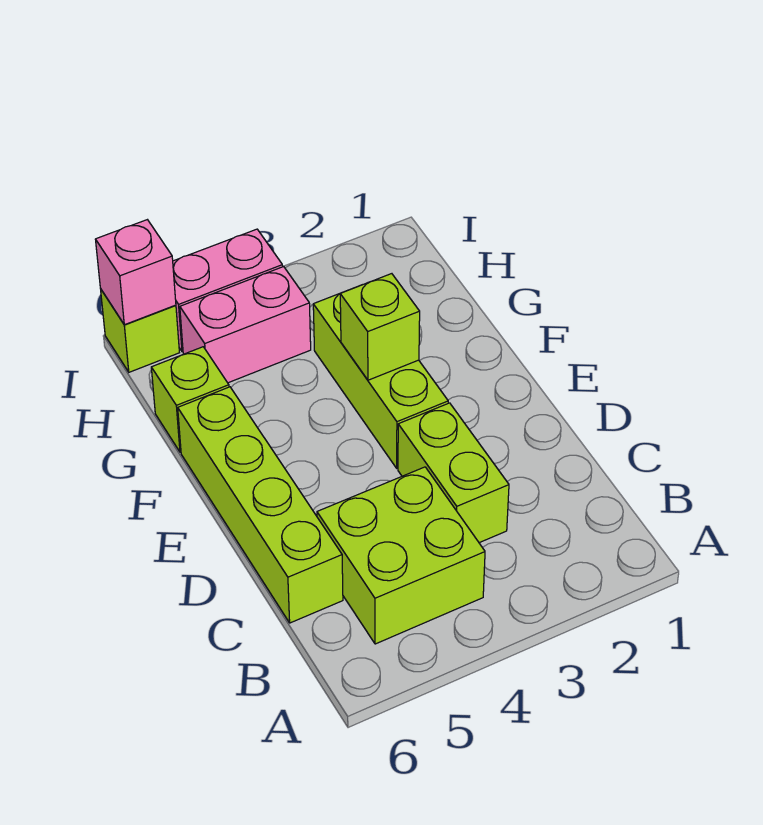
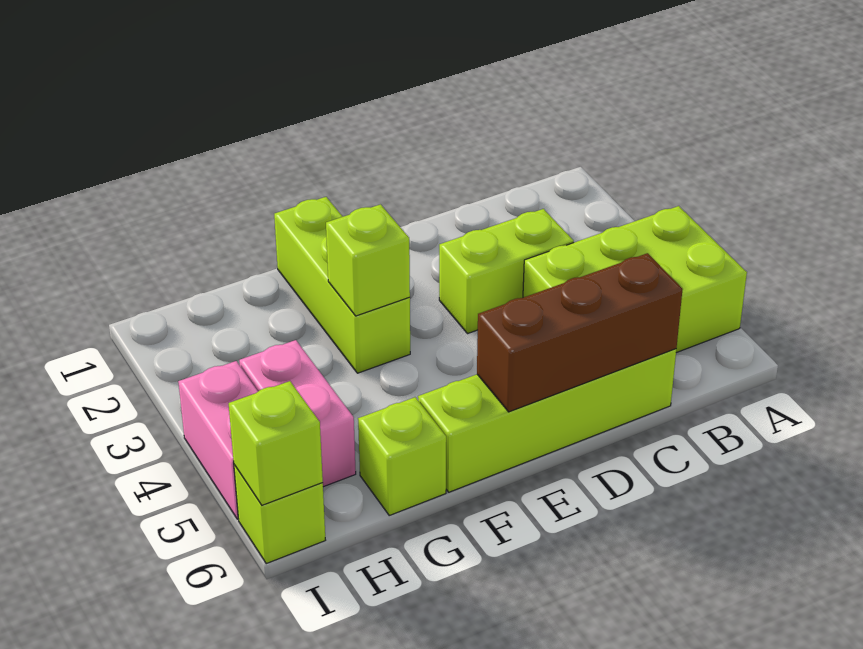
lime brick B4:C5 level 1 -> lime brick A4:C5 level 1
none -> brown brick C6:E6 level 2
lime brick E3:G3 level 1 -> lime brick F1:F3 level 1
pink brick I6 level 2 -> lime brick I6 level 2

